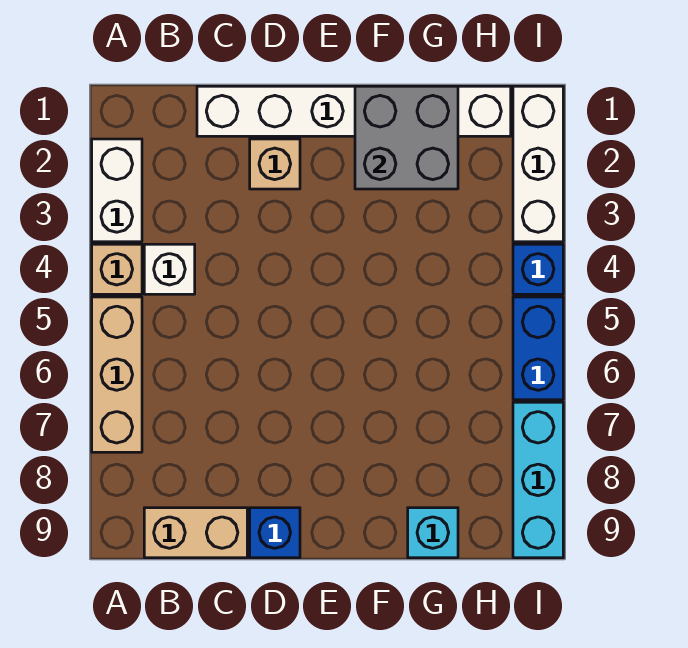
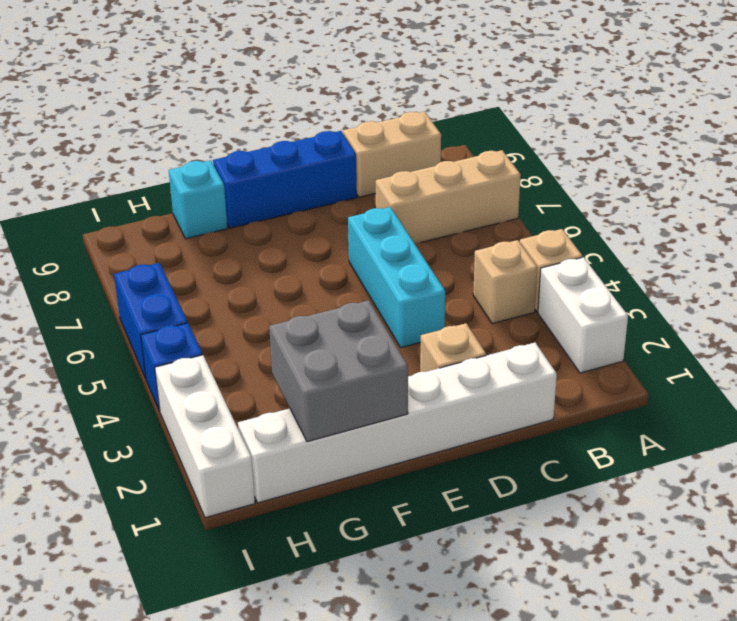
tan brick A5:A7 level 1 -> tan brick A7:C7 level 1
white brick B4 level 1 -> tan brick B4 level 1
blue brick D9 level 1 -> blue brick D9:F9 level 1
cyan brick I7:I9 level 1 -> cyan brick D4:D6 level 1

